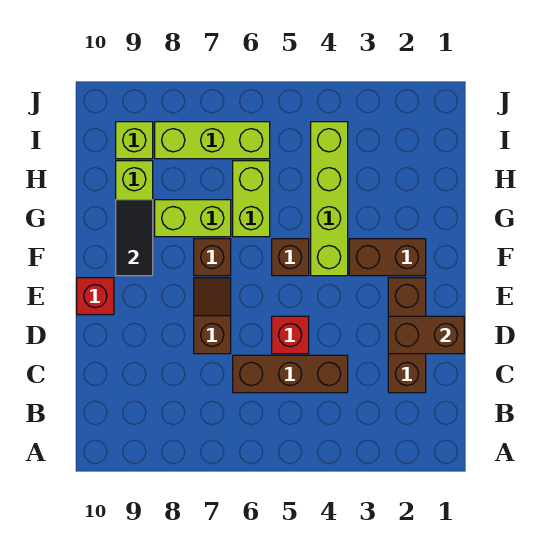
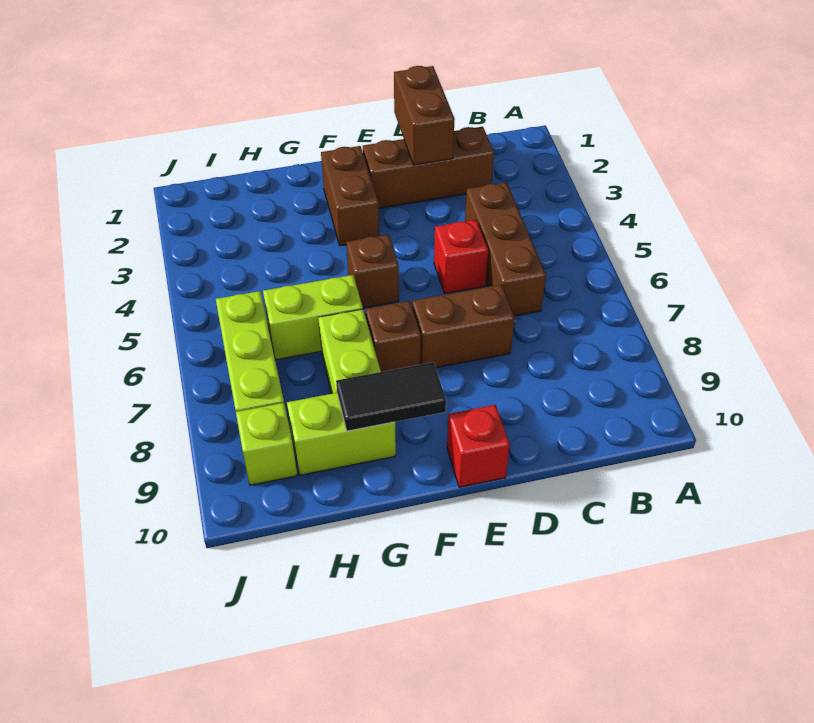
brown slope D7:E7 level 1 top D -> brown brick D7:E7 level 1
lime brick F4:I4 level 1 -> none

